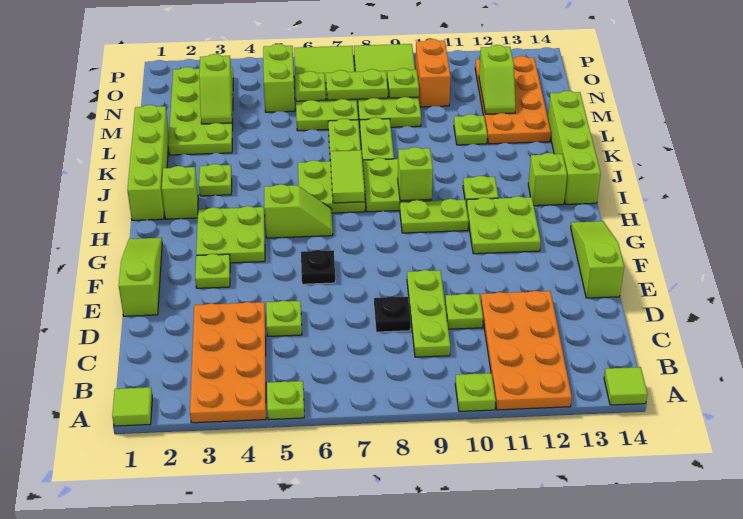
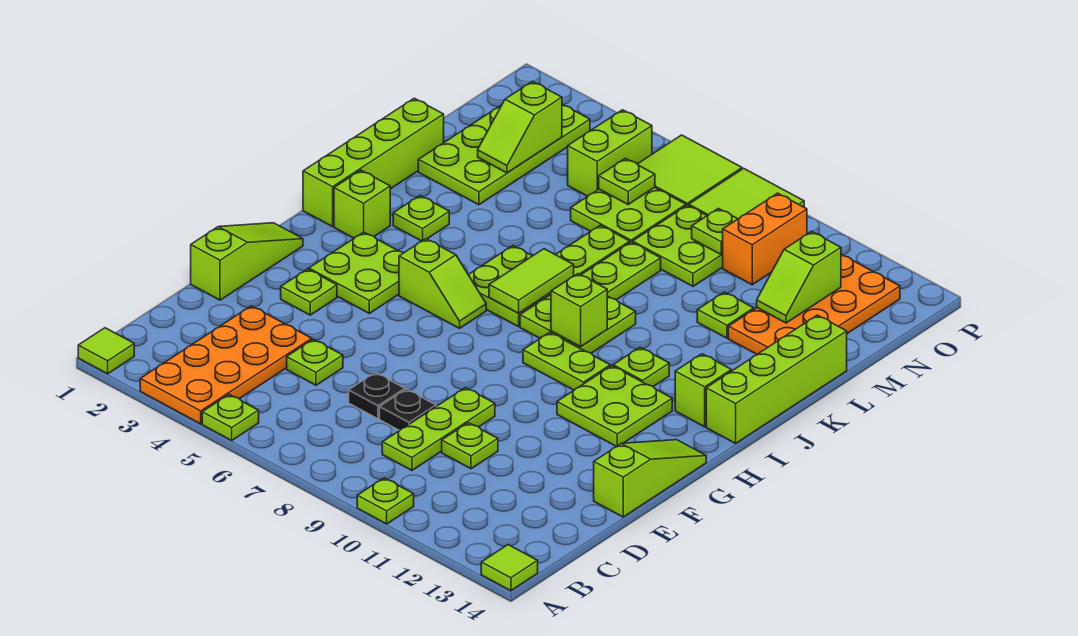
orange plate A11:D12 level 1 -> none
black plate F6 level 1 -> black plate D7 level 1
lime plate N7:N8 level 2 -> none

